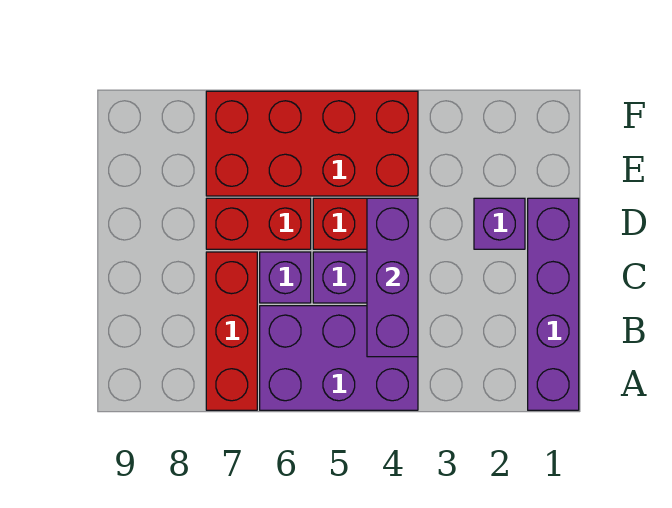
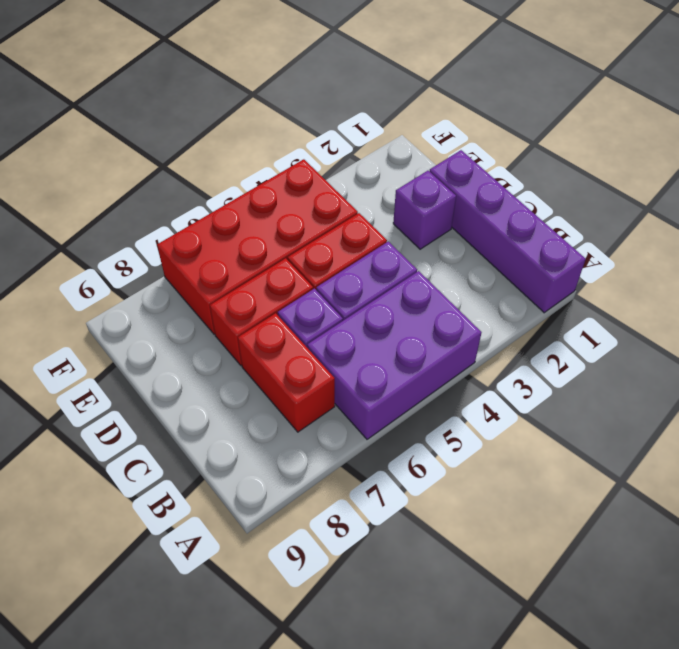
red brick A7:C7 level 1 -> red brick B7:C7 level 1
purple brick B4:D4 level 2 -> none

